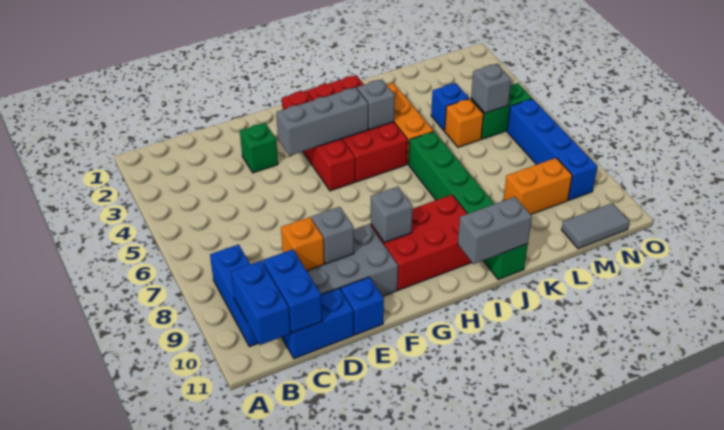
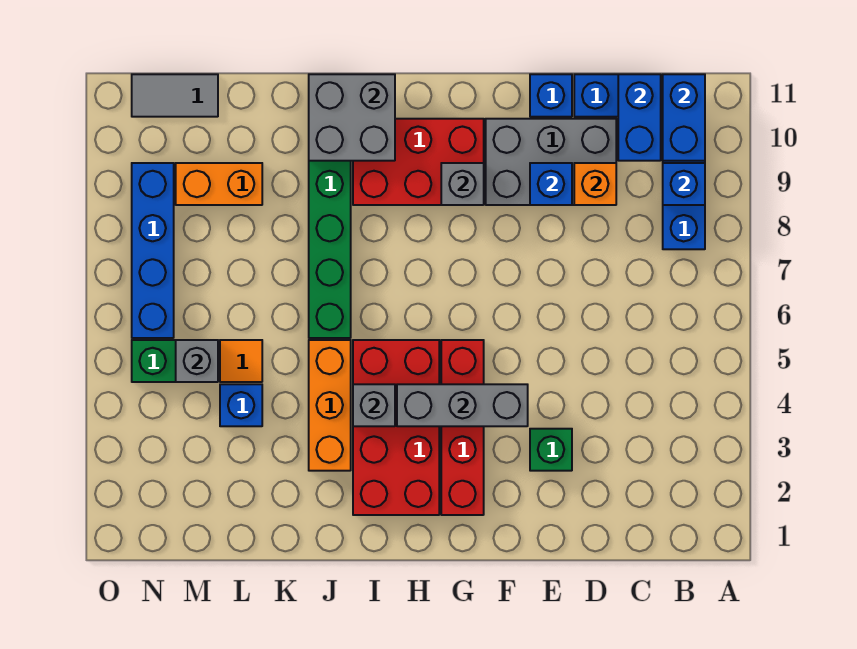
none -> blue brick B9 level 2
grey brick E9 level 2 -> blue brick E9 level 2
grey brick I11:J11 level 2 -> grey brick I10:J11 level 2
orange brick L5 level 1 -> orange tile L5 level 1

